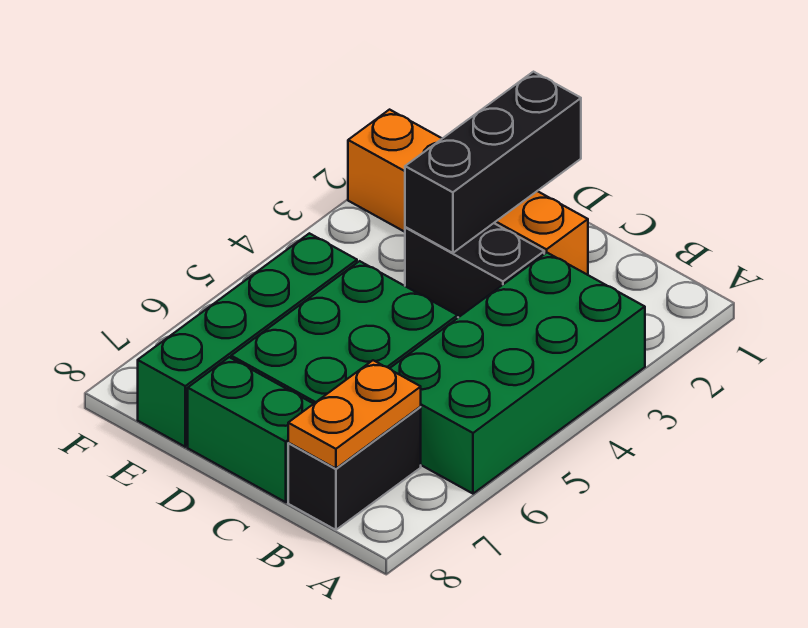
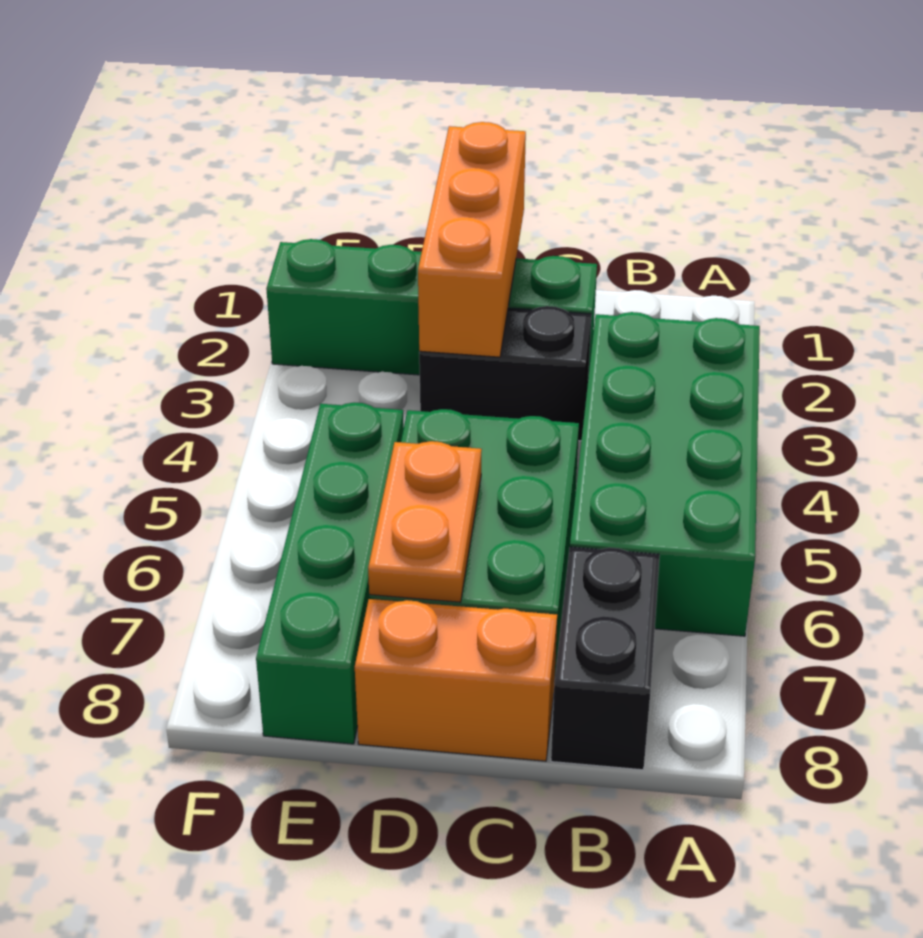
orange plate B7:B8 level 2 -> orange plate D6:D7 level 2
orange brick C2:F2 level 1 -> green brick C2:F2 level 1
green brick C8:D8 level 1 -> orange brick C8:D8 level 1
black brick D1:D3 level 2 -> orange brick D1:D3 level 2

